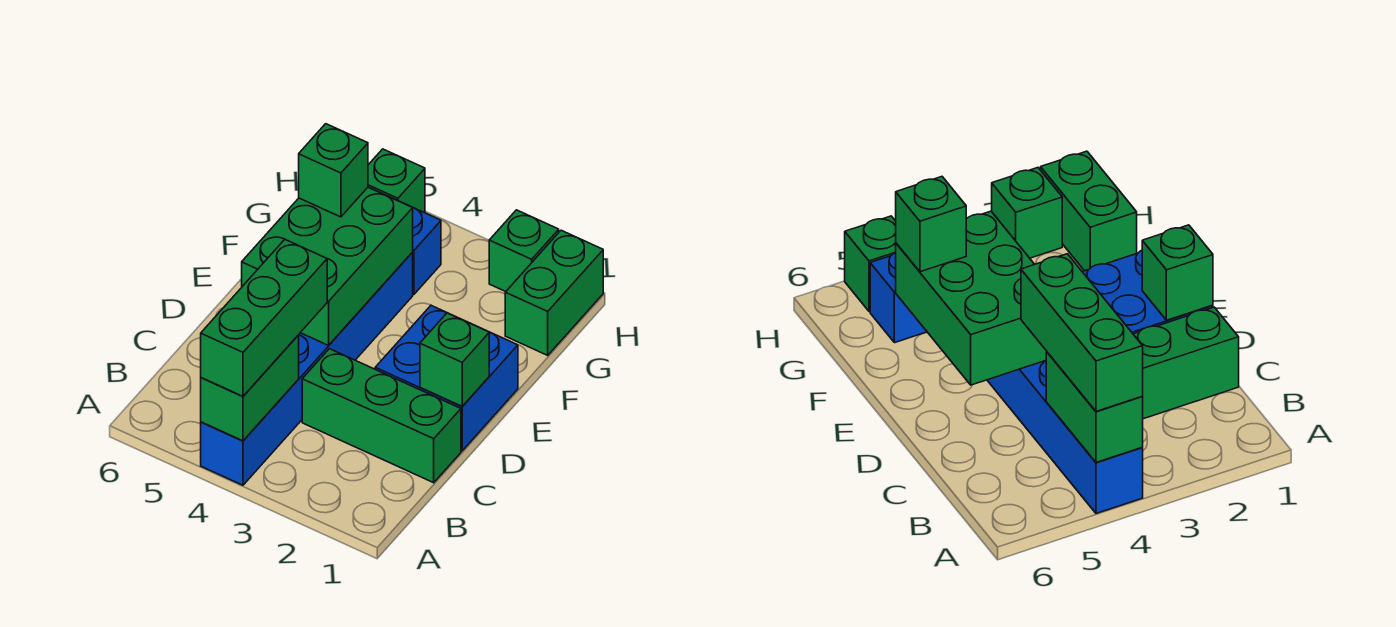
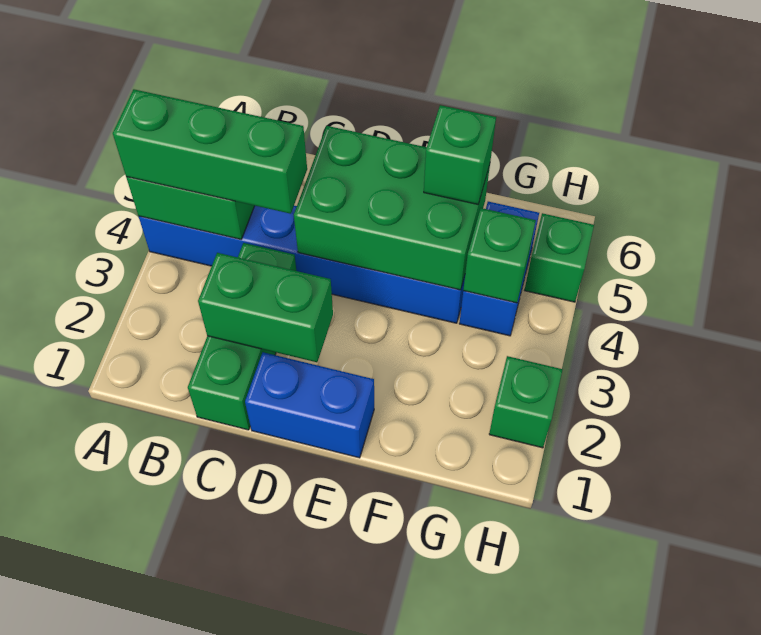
blue brick D1:E2 level 1 -> blue brick D1:E1 level 1
green brick D1 level 2 -> green brick G4 level 2
green brick G1:H1 level 1 -> green brick C2:D2 level 2

